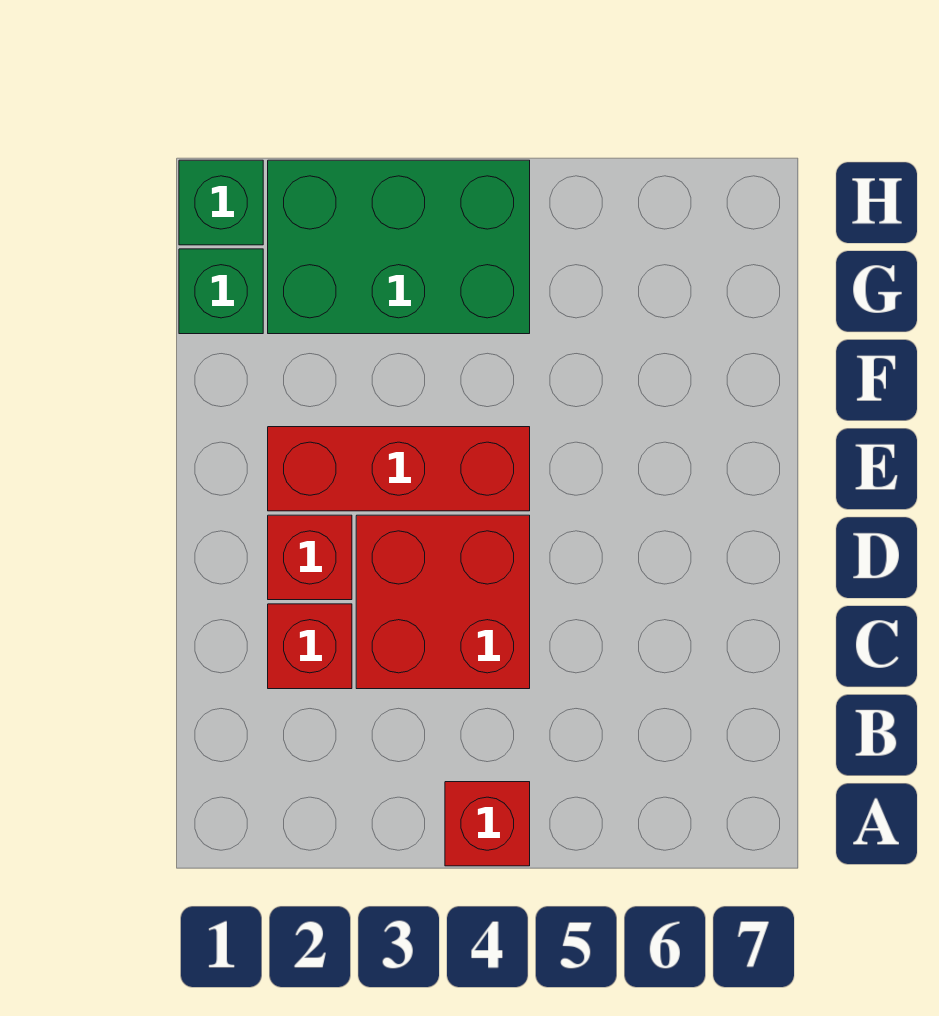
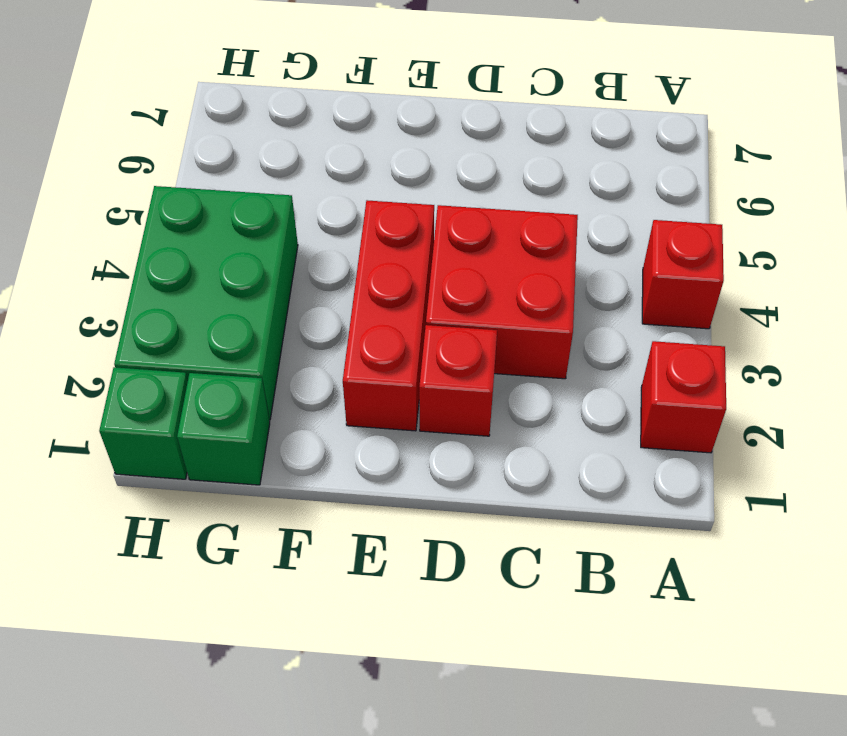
red brick C2 level 1 -> red brick A2 level 1

